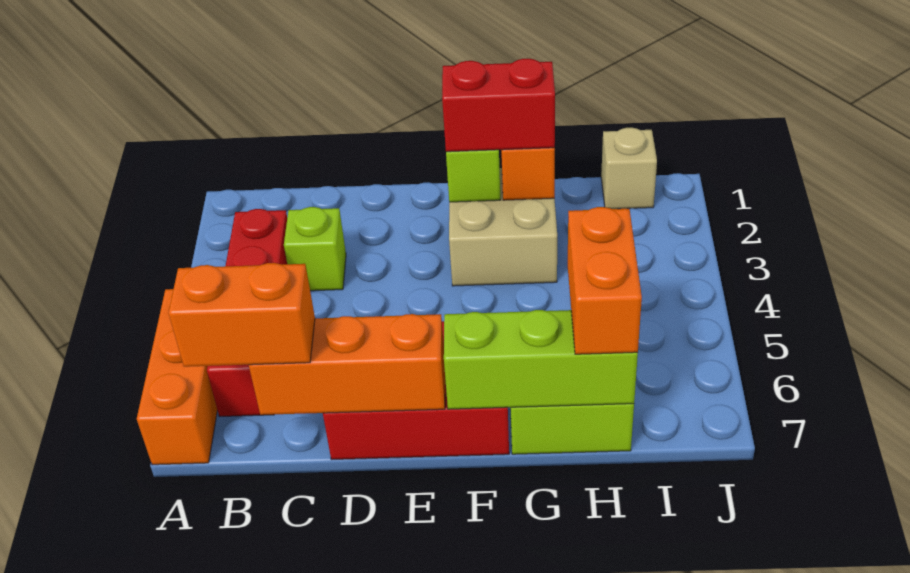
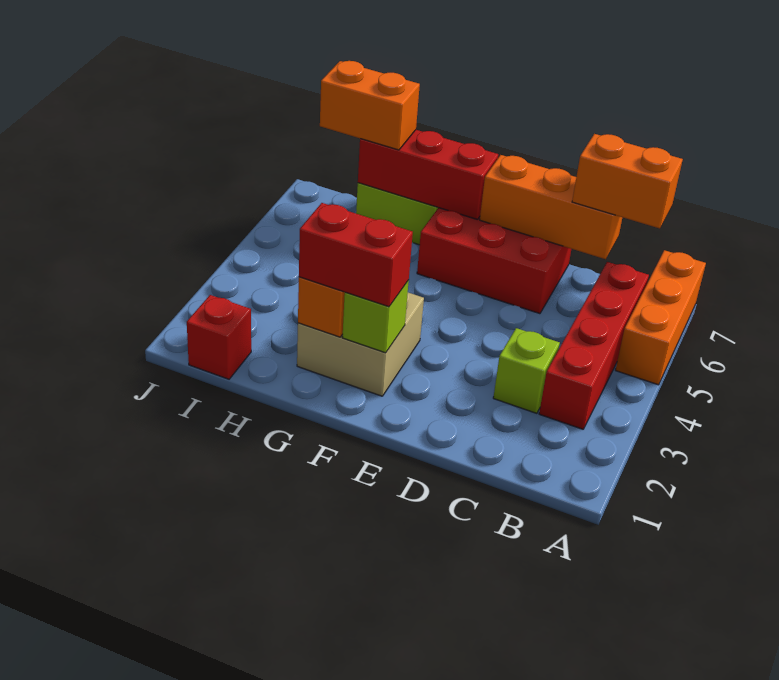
lime brick F7:H7 level 2 -> red brick F7:H7 level 2
orange brick H6:H7 level 3 -> orange brick H7:I7 level 3
tan brick I1 level 1 -> red brick I1 level 1

